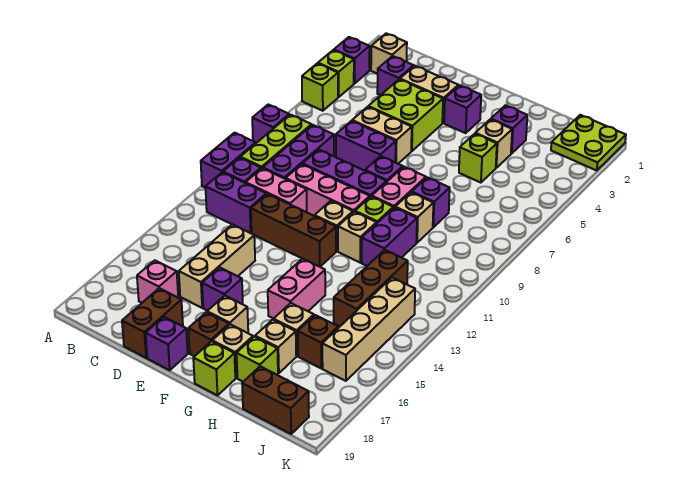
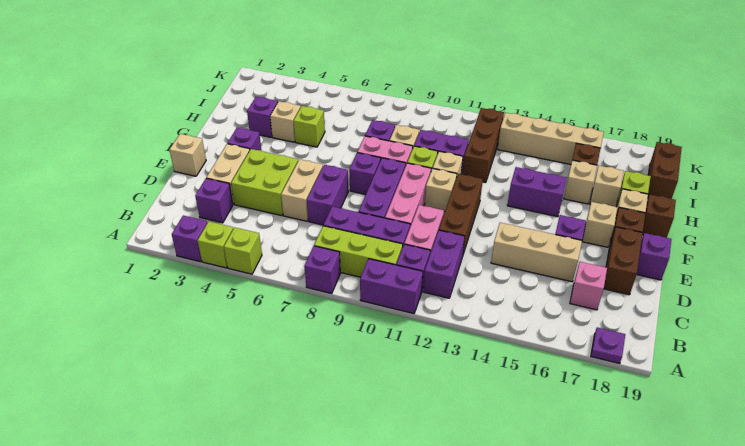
none -> purple plate A18 level 1
tan brick B2 level 1 -> tan brick E1 level 1
brown brick D18:D19 level 1 -> brown brick D18:E18 level 1
pink brick G14:G15 level 1 -> purple brick G14:G15 level 1
lime brick G19 level 1 -> brown brick G19 level 1
brown brick I12:I14 level 1 -> brown brick H12:J12 level 1
lime plate J1:K2 level 1 -> none

